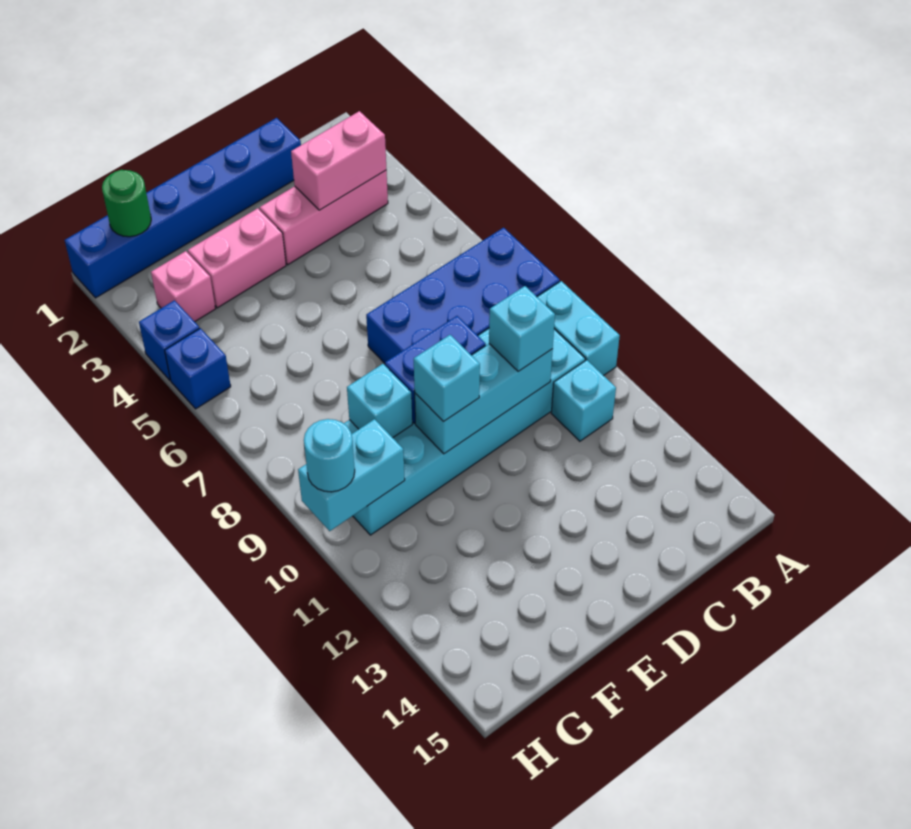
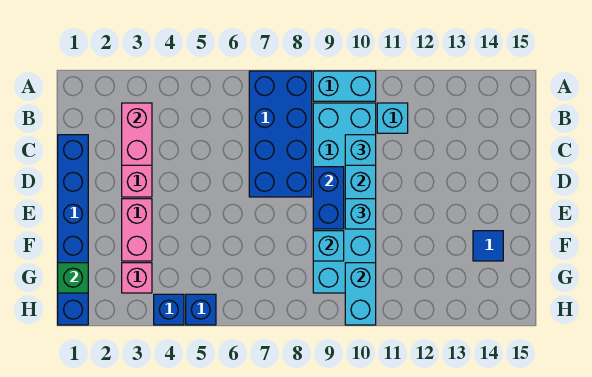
none -> blue tile F14 level 1
green round brick G1 level 2 -> green brick G1 level 2
cyan round brick H10 level 3 -> none

